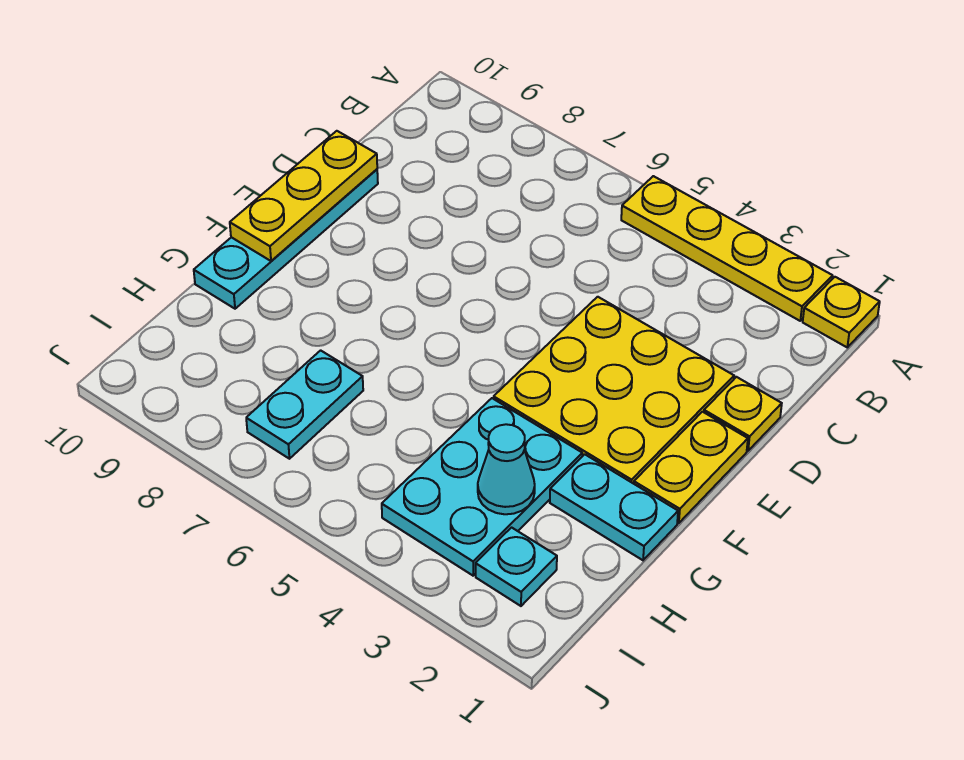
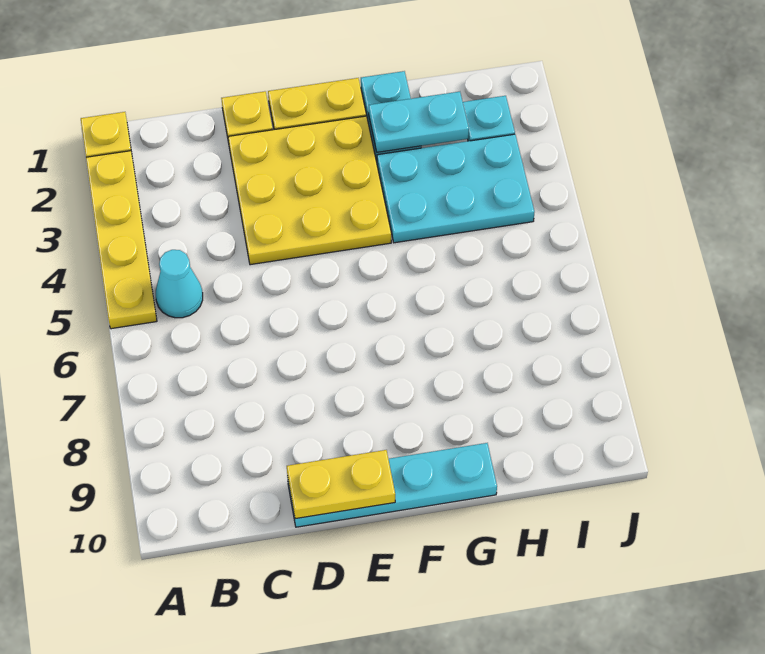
yellow plate D10:F10 level 2 -> yellow plate D10:E10 level 2
cyan cone H3 level 2 -> cyan cone B5 level 1
cyan plate H7:I7 level 1 -> cyan plate G2:H2 level 2

